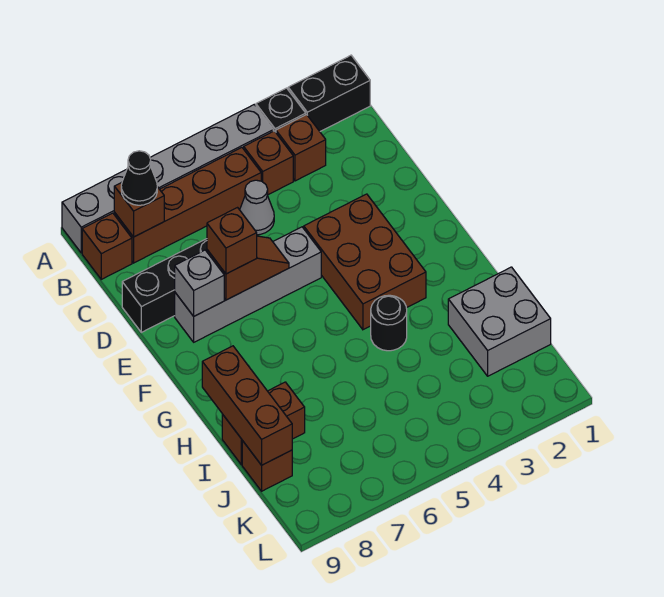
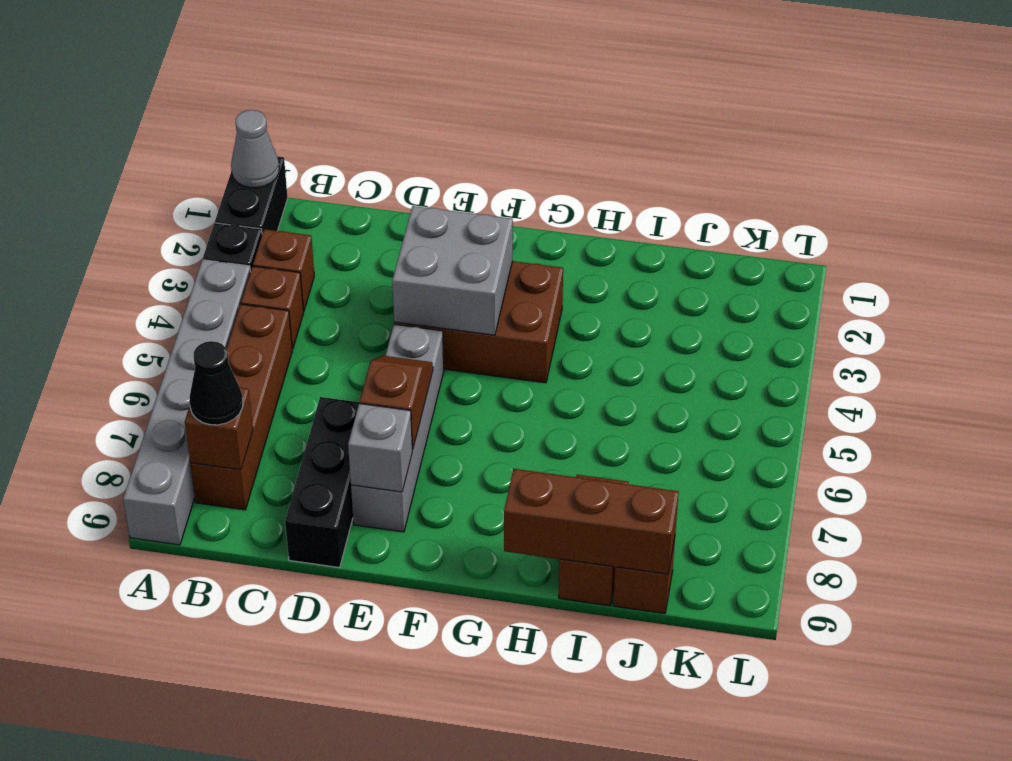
brown brick B9 level 1 -> none
grey cone C5 level 1 -> grey cone A1 level 2
brown brick E7 level 3 -> none
black round brick H4 level 1 -> none
grey brick I1:J2 level 1 -> grey brick E3:F4 level 2

